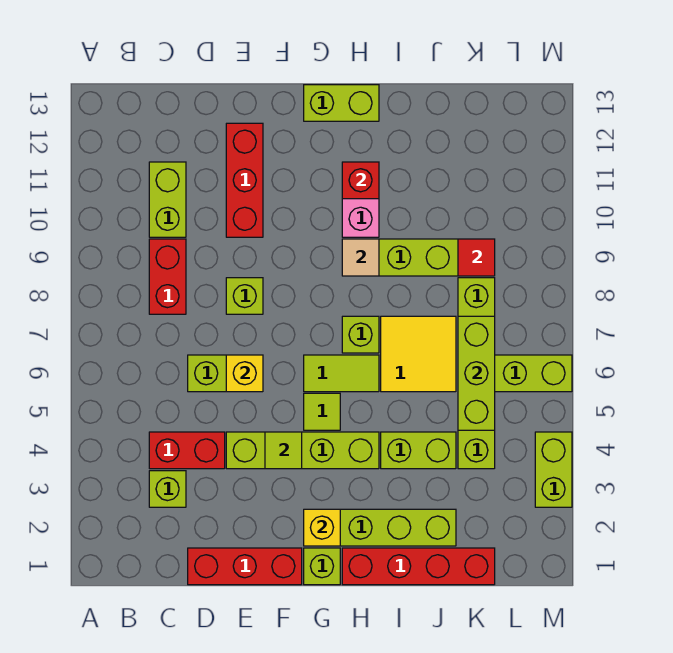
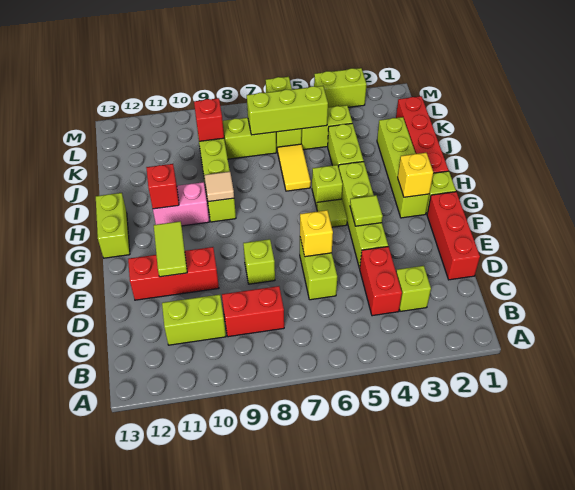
lime tile G6:H6 level 1 -> lime tile E11:F11 level 2
lime brick H7 level 1 -> lime brick H5 level 1
yellow tile I6:J7 level 1 -> yellow tile I6:J6 level 1
red tile K9 level 2 -> red brick K9 level 2

